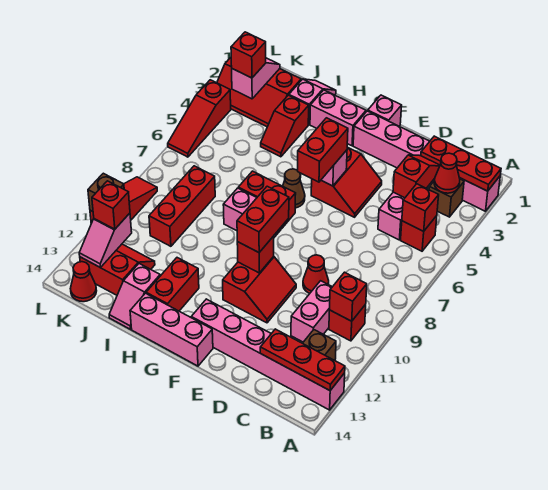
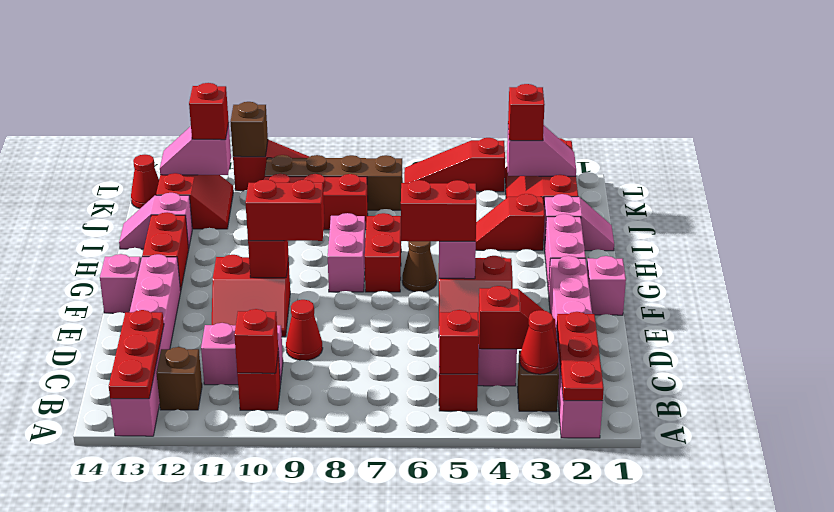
pink brick F14:H14 level 1 -> pink brick F14 level 1
red brick H12:H13 level 1 -> red brick G13:H13 level 1
none -> brown brick K7:K10 level 1

